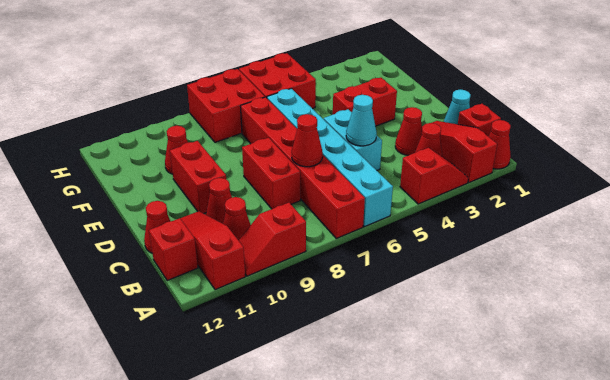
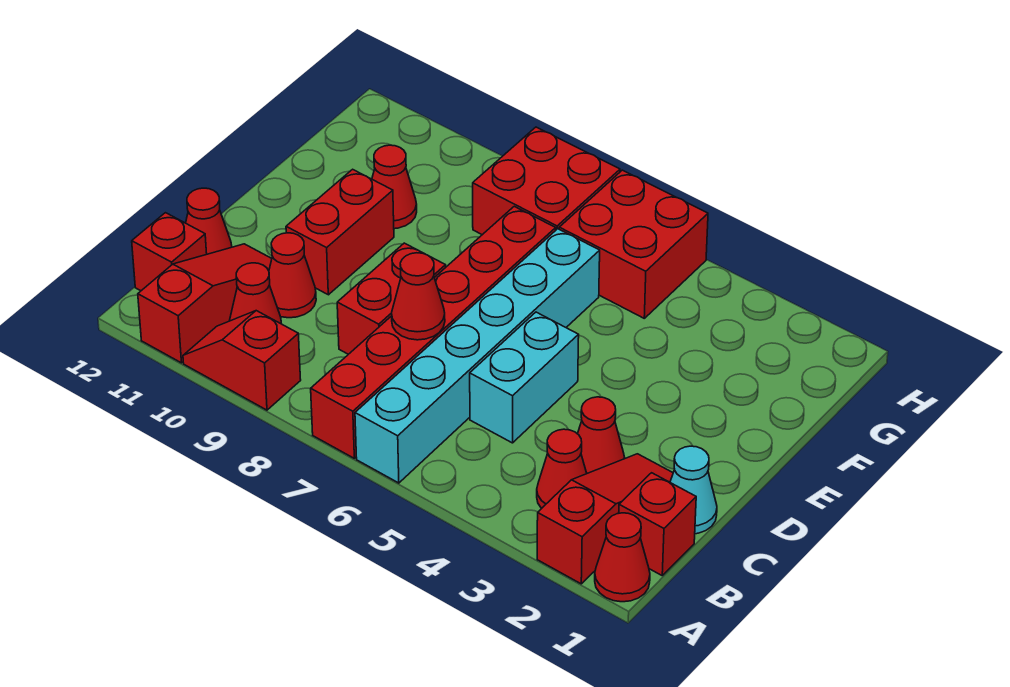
red slope A3:A4 level 1 top 4 -> none
cyan cone C5 level 2 -> none
red brick E3:E4 level 1 -> none

